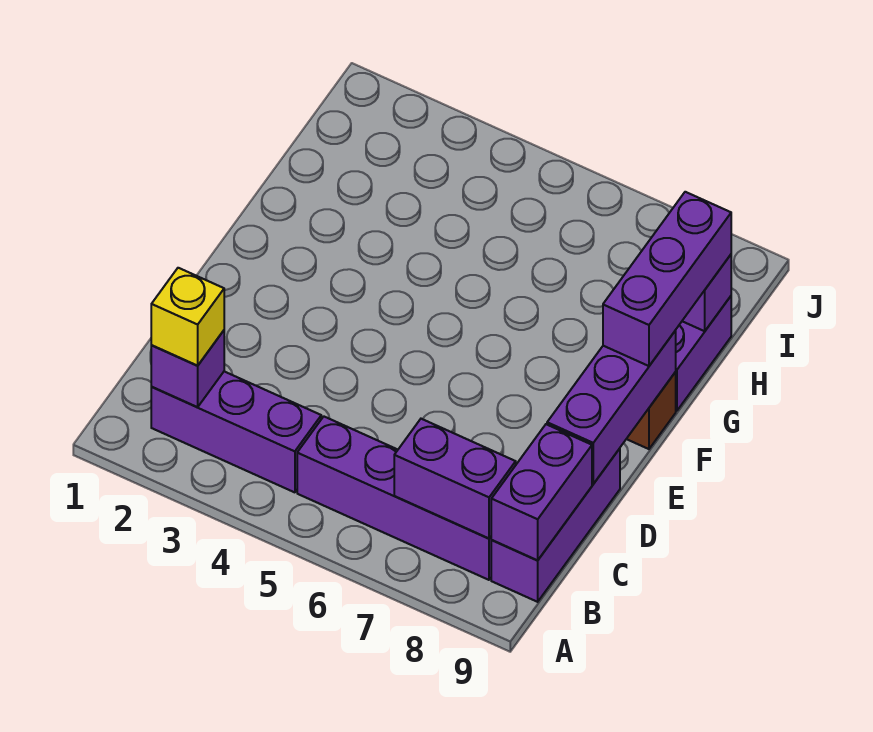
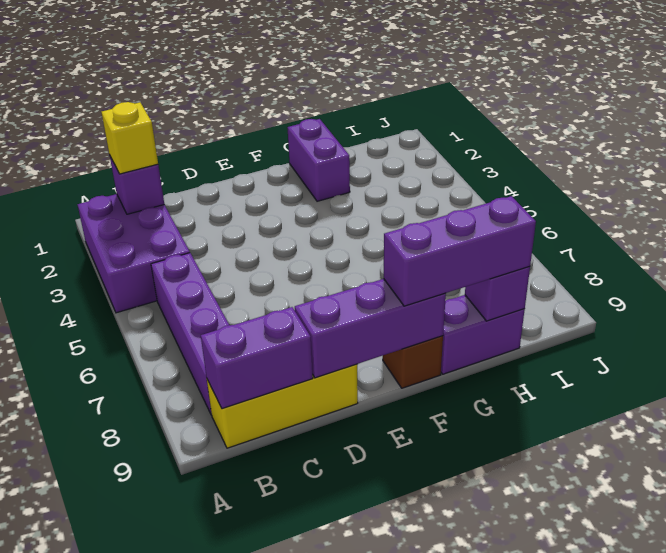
purple brick B2:B4 level 1 -> purple brick A2:B4 level 1
purple brick B7:B8 level 2 -> purple brick G1:G2 level 1
purple brick B9:D9 level 1 -> yellow brick B9:D9 level 1

